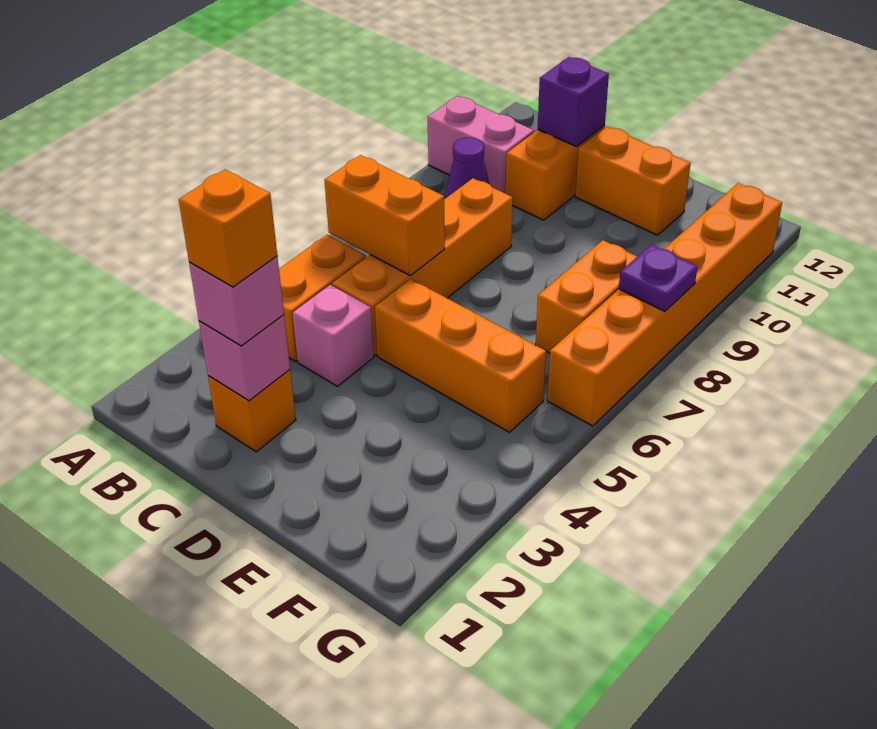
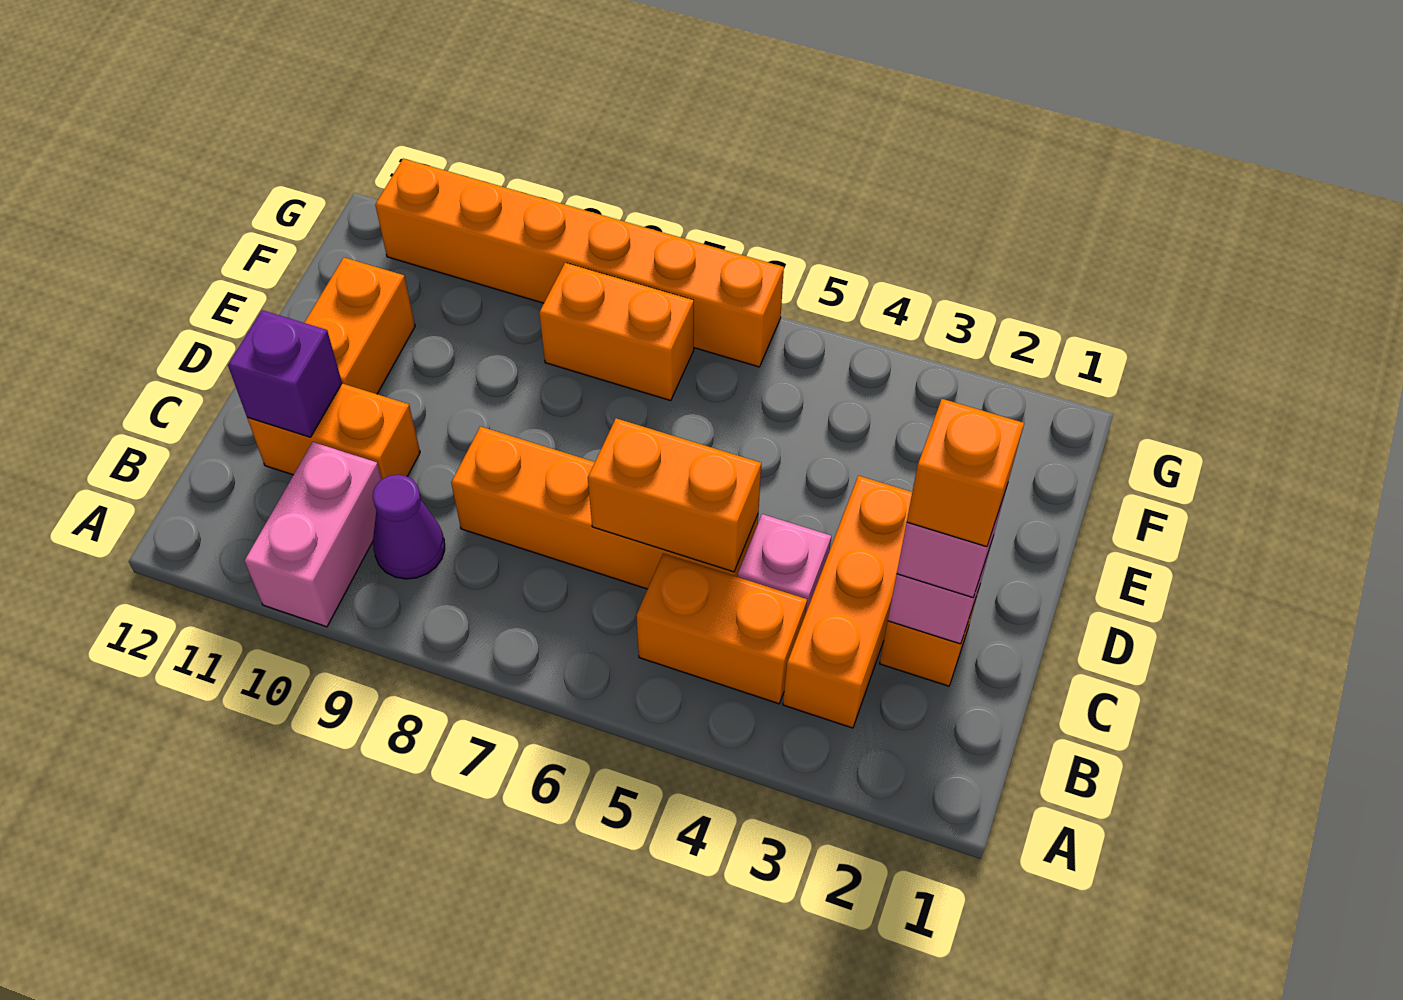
orange brick B6:C6 level 2 -> orange brick C5:C6 level 2
orange brick D5:F5 level 1 -> orange brick B3:D3 level 1
purple plate G8 level 2 -> none

